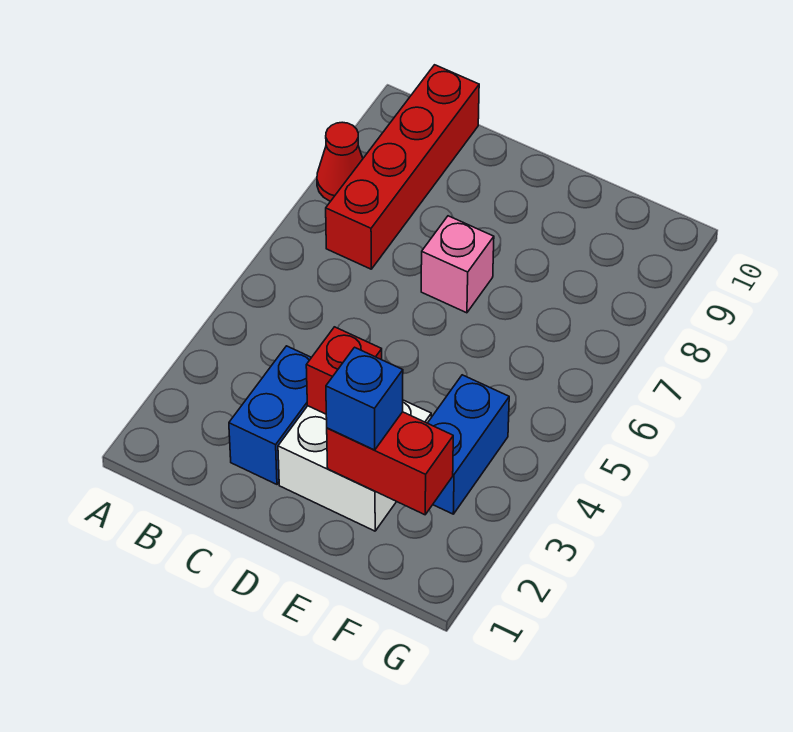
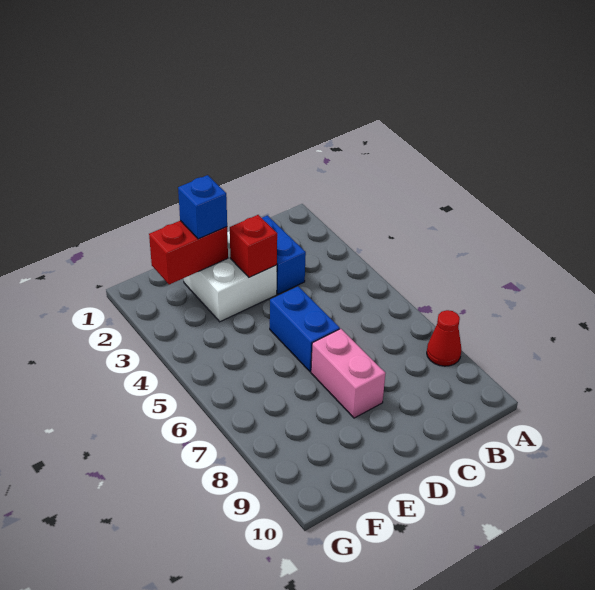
red brick B7:B10 level 1 -> none
pink brick D7 level 1 -> pink brick D7:D8 level 1
blue brick F3:F4 level 1 -> blue brick D5:D6 level 1

